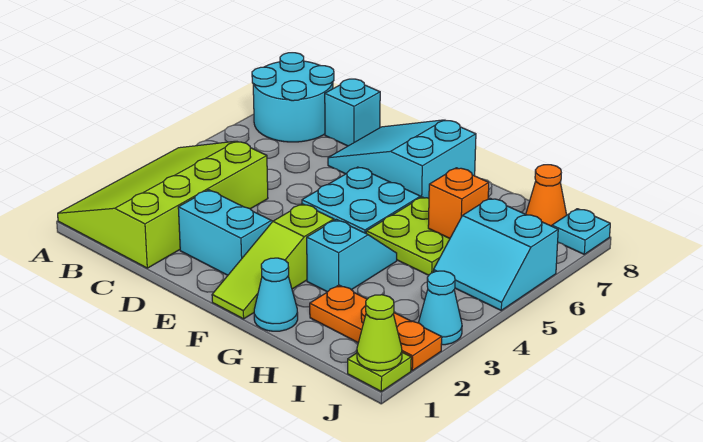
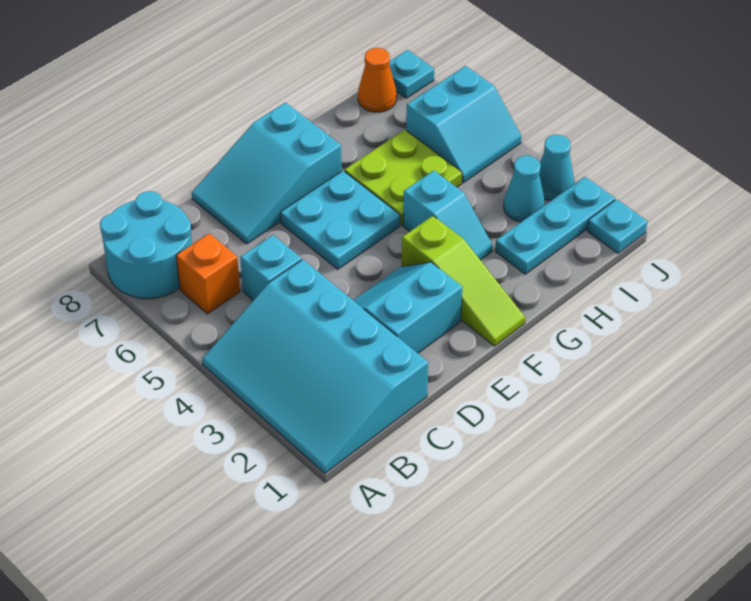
lime slope A1:C4 level 1 top C -> cyan slope A1:C4 level 1 top C
cyan brick C8 level 1 -> cyan brick C5 level 1
cyan cone G1 level 1 -> cyan cone I3 level 1
cyan slope G3:G4 level 1 top 3 -> cyan slope G3:G4 level 1 top 4
orange plate H2:J2 level 1 -> cyan plate H2:J2 level 1
orange brick H6 level 2 -> orange brick B6 level 1
lime plate J1 level 1 -> cyan plate J1 level 1
lime cone J1 level 2 -> none

